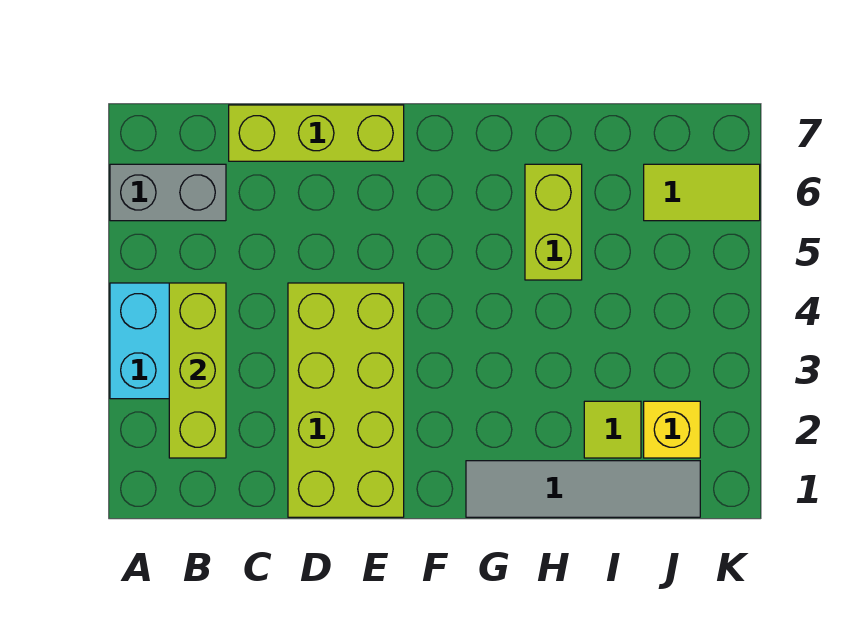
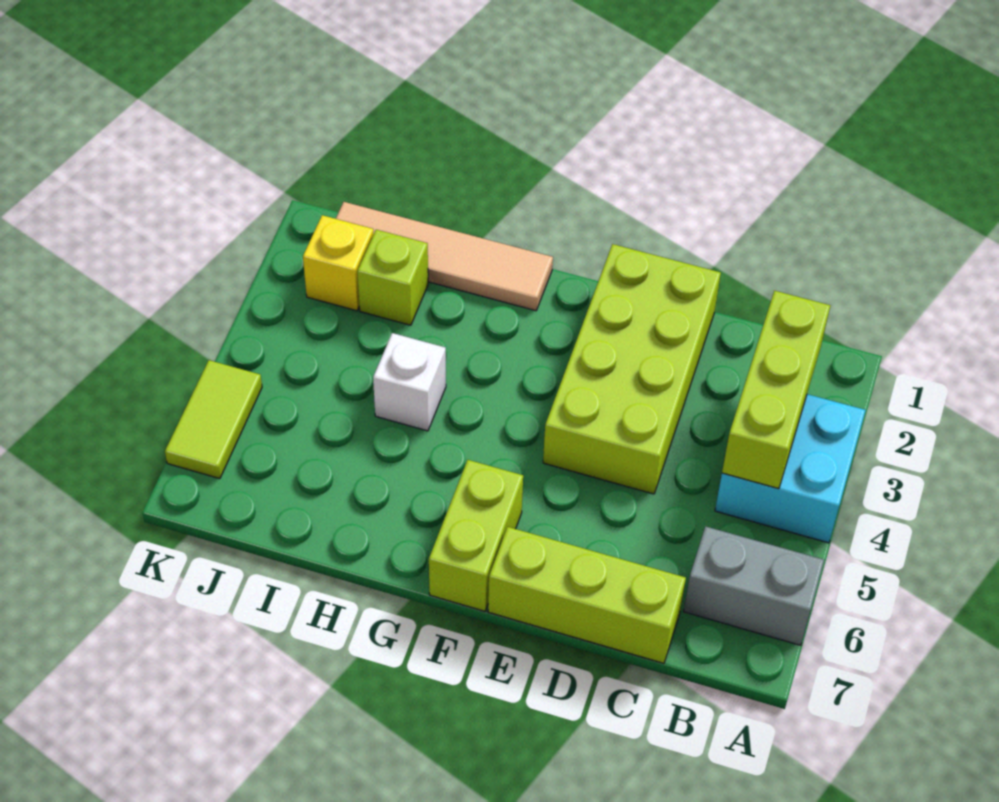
grey tile G1:J1 level 1 -> tan tile G1:J1 level 1
none -> white brick H4 level 1
lime brick H5:H6 level 1 -> lime brick F6:F7 level 1
lime tile I2 level 1 -> lime brick I2 level 1
lime tile J6:K6 level 1 -> lime tile K5:K6 level 1

